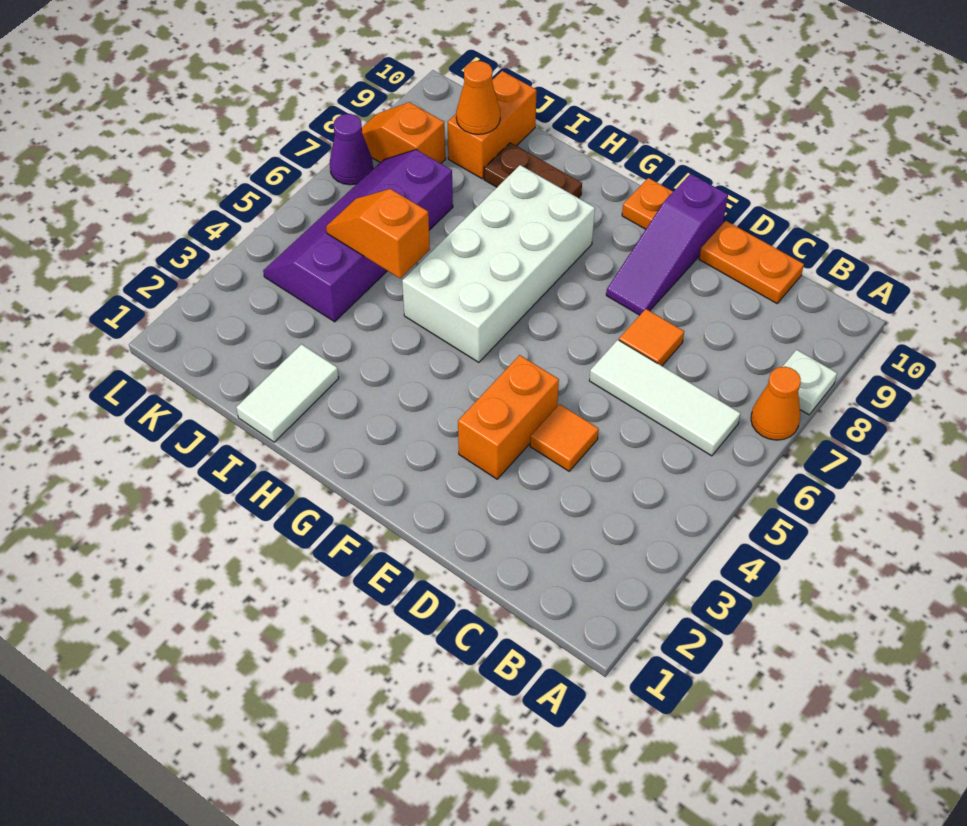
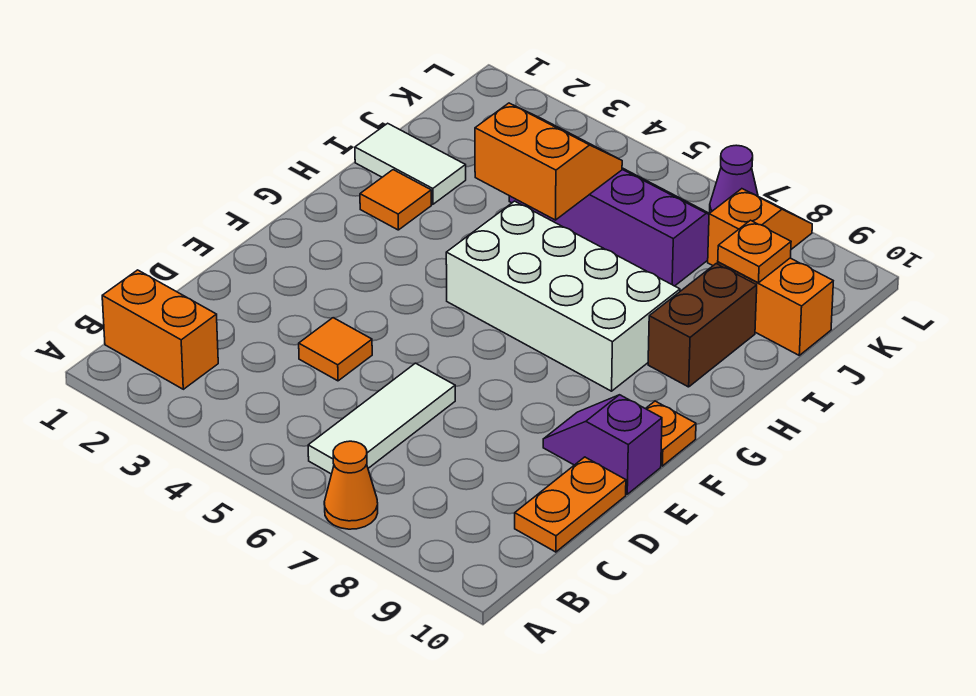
white plate A8 level 1 -> none
orange tile D7 level 1 -> orange tile H2 level 1
orange brick E3:E4 level 1 -> orange brick B1:B2 level 1
purple slope E8:E10 level 1 top 10 -> purple slope E9:E10 level 1 top 10
brown plate H9:I9 level 1 -> brown brick H9:I9 level 1
orange slope I5:J5 level 2 top I -> orange slope I4:J5 level 2 top I
orange cone J9 level 2 -> orange plate J9 level 2

